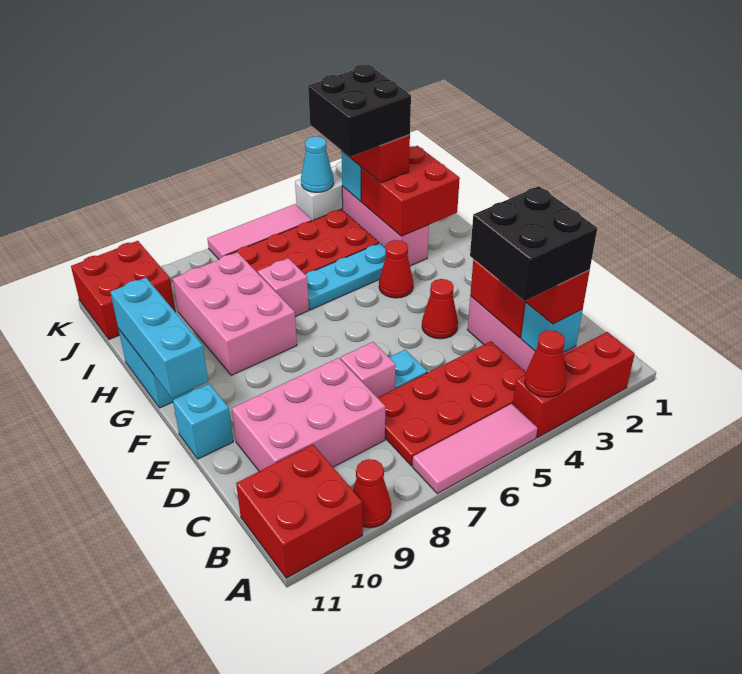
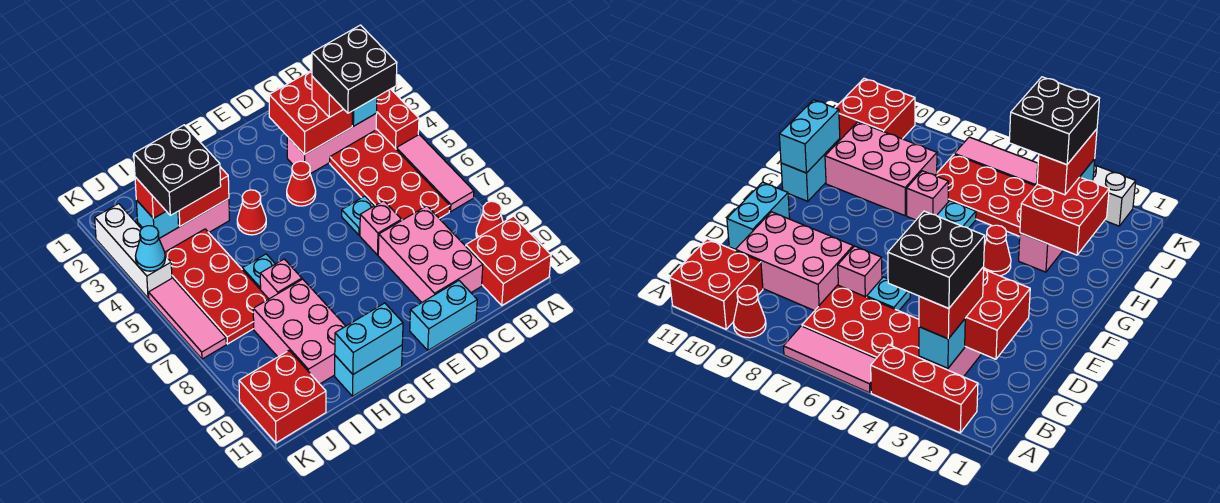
red cone A4 level 2 -> none
cyan brick E11 level 1 -> cyan brick D11:E11 level 1
cyan brick F11:H11 level 2 -> cyan brick G11:H11 level 2
pink brick G8:I9 level 1 -> pink brick H8:I10 level 1
cyan plate H4:H6 level 1 -> cyan plate H6 level 1

